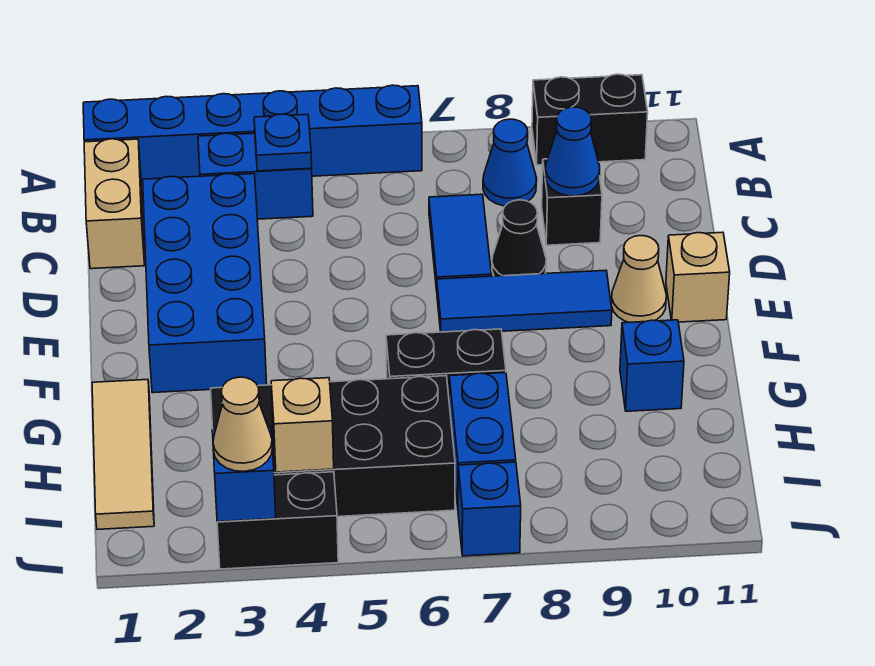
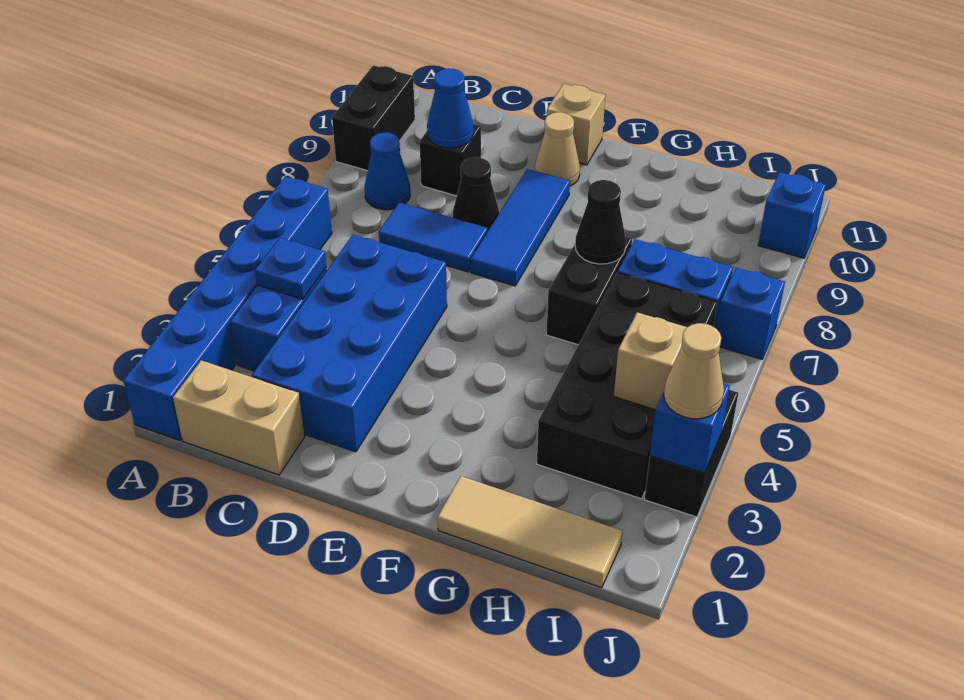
blue brick C2:F3 level 1 -> blue brick C2:D5 level 1
none -> black cone G7 level 2
blue brick G10 level 1 -> blue brick J10 level 1

